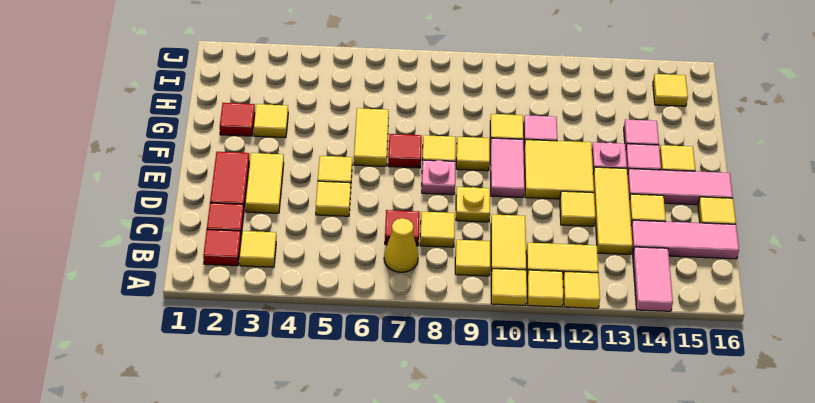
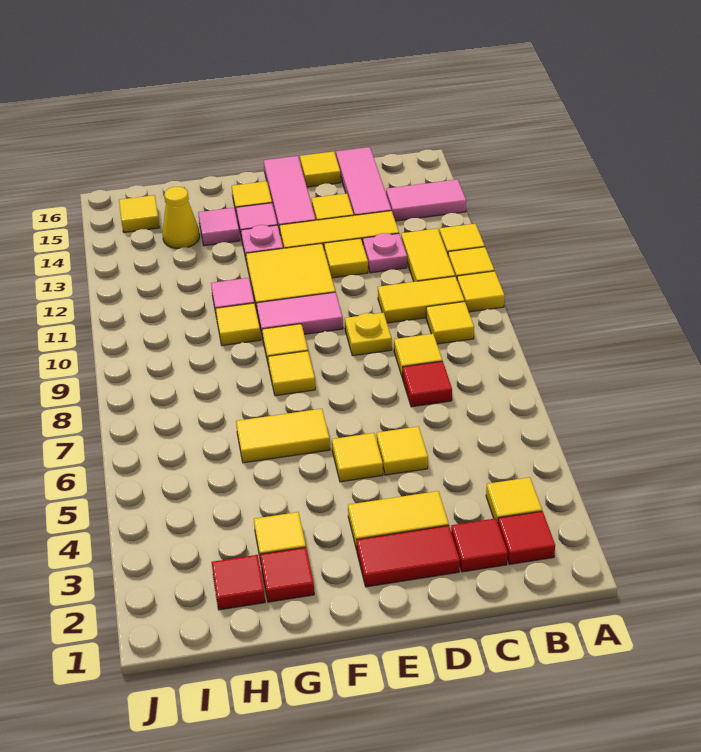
yellow cone B7 level 1 -> yellow cone H14 level 1
pink plate E8 level 1 -> pink plate C12 level 1
red tile F7 level 1 -> red tile H2 level 1

